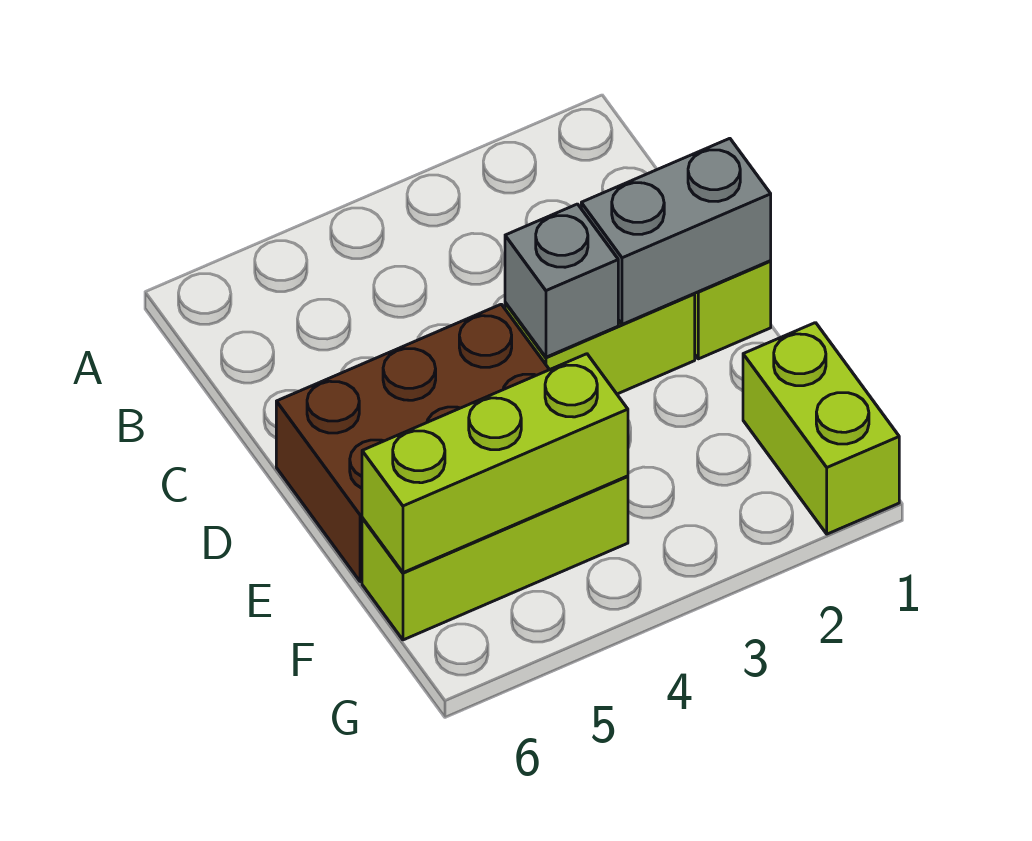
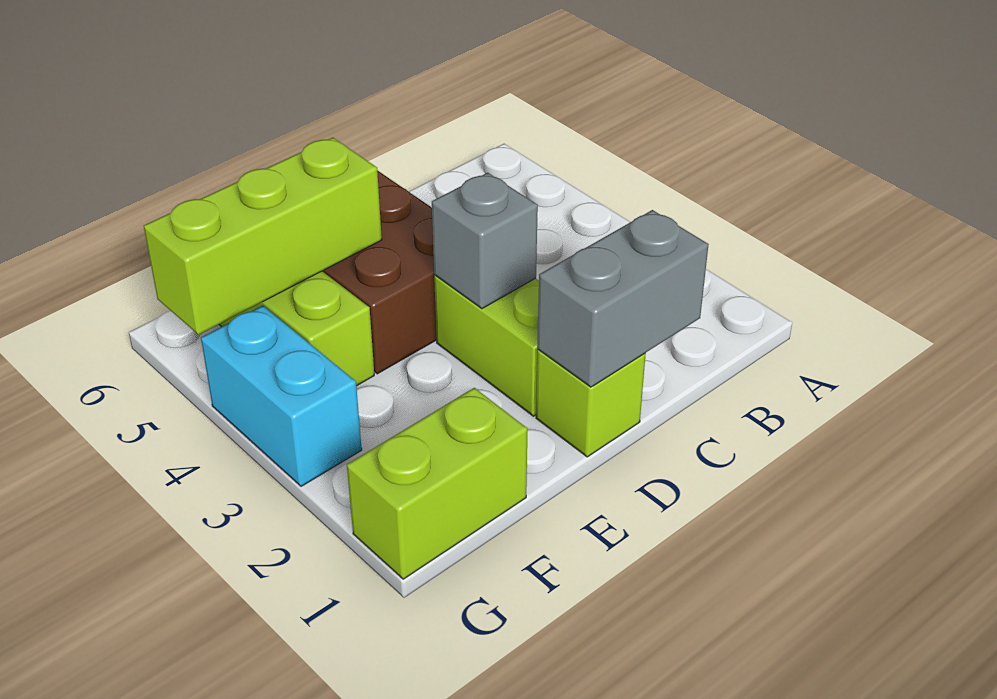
grey brick D1:D2 level 2 -> grey brick C1:D1 level 2
lime brick F4:F6 level 2 -> lime brick E5:G5 level 2
none -> cyan brick G3:G4 level 1

